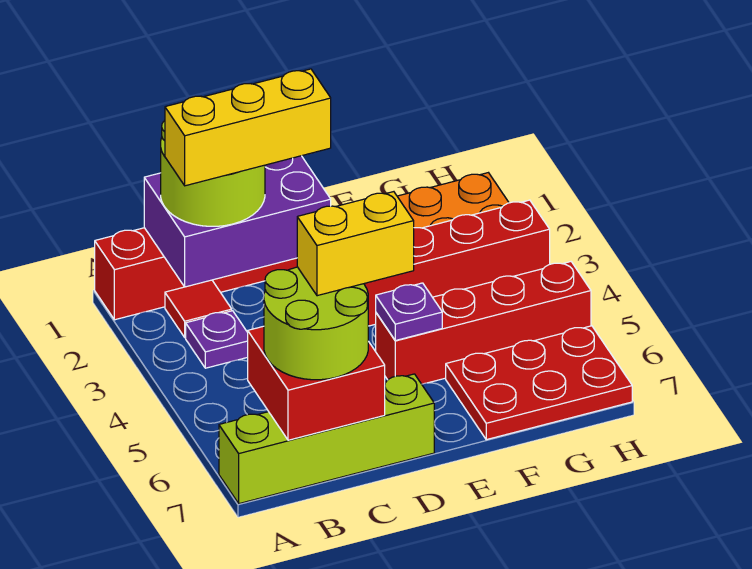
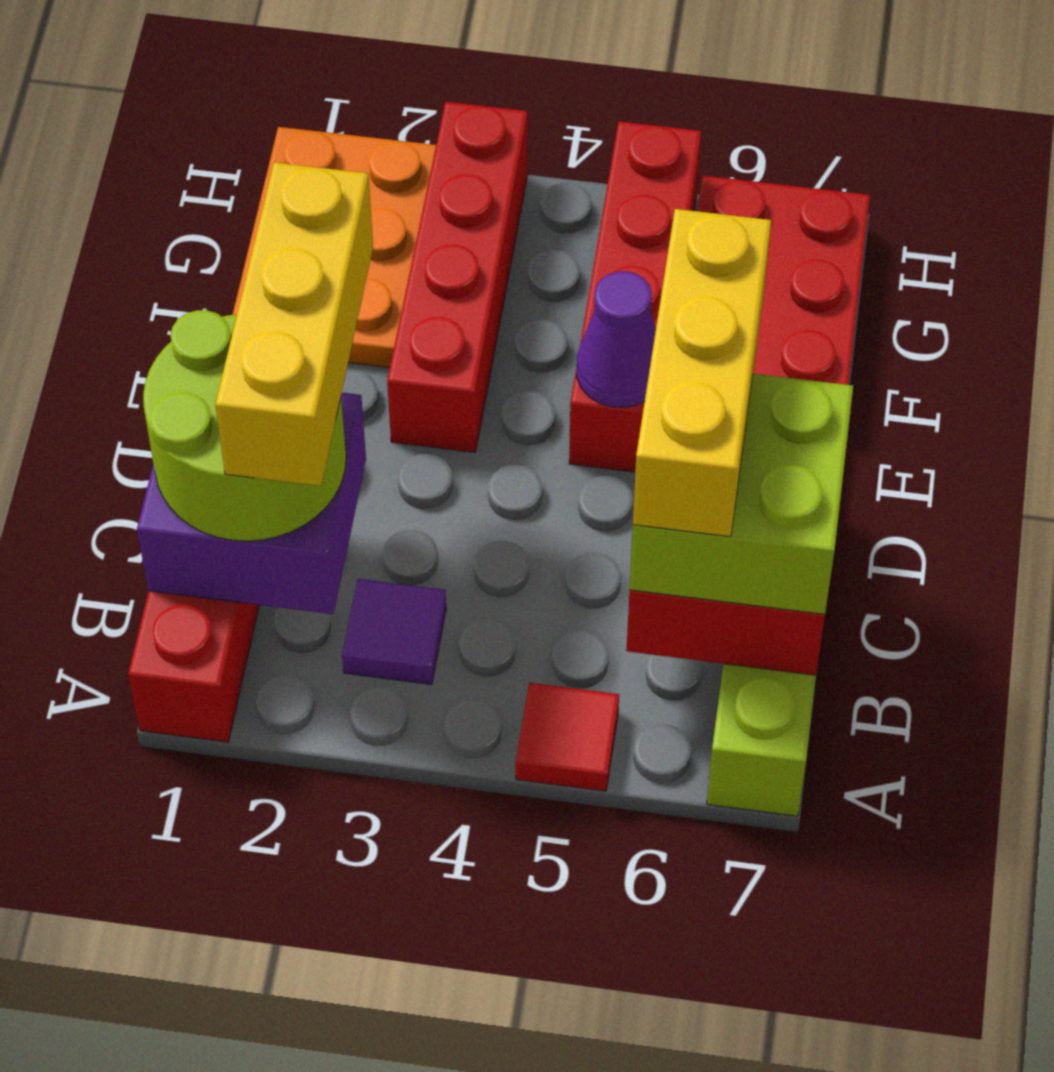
purple brick B1:D2 level 2 -> purple brick B1:C2 level 2
red tile B2 level 1 -> red tile A5 level 1
purple plate B3 level 1 -> purple tile B3 level 1
lime round brick B6:C7 level 3 -> lime brick B6:C7 level 3
yellow brick C6:D6 level 4 -> yellow brick B6:D6 level 4
purple plate E5 level 2 -> purple cone E5 level 2

